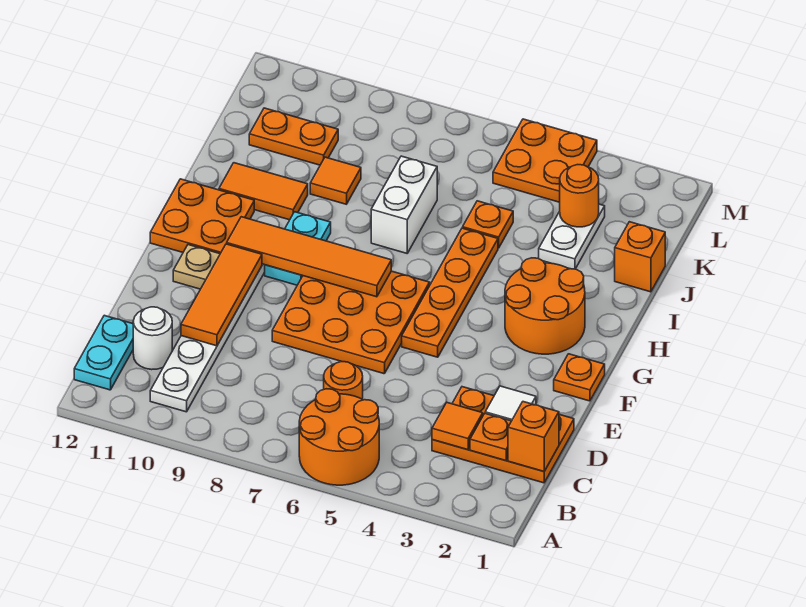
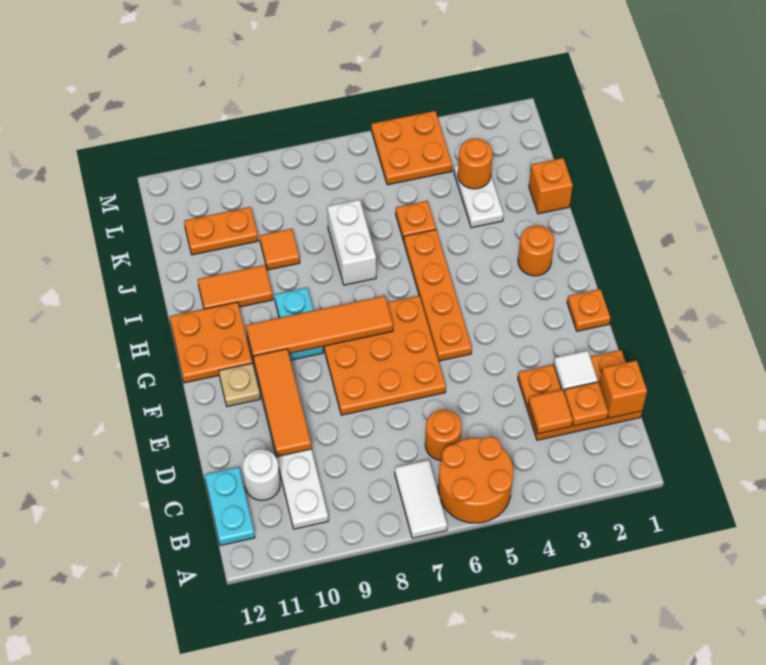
none -> white tile A7:B7 level 1
orange round brick G2:H3 level 1 -> orange round brick H2 level 1

